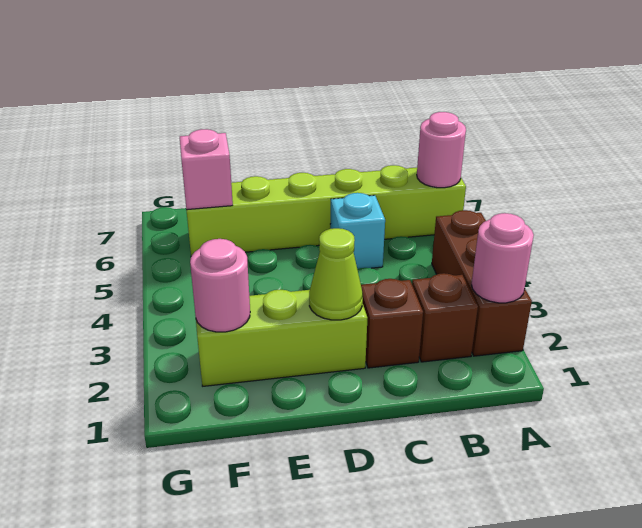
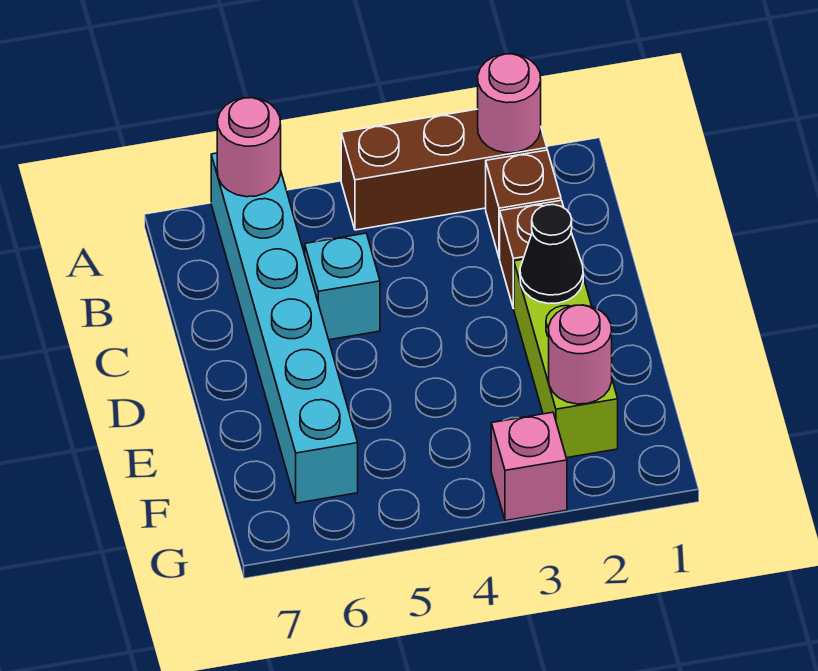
lime brick A6:F6 level 1 -> cyan brick A6:F6 level 1
lime cone D2 level 2 -> black cone D2 level 2
pink brick F6 level 2 -> pink brick G3 level 1

